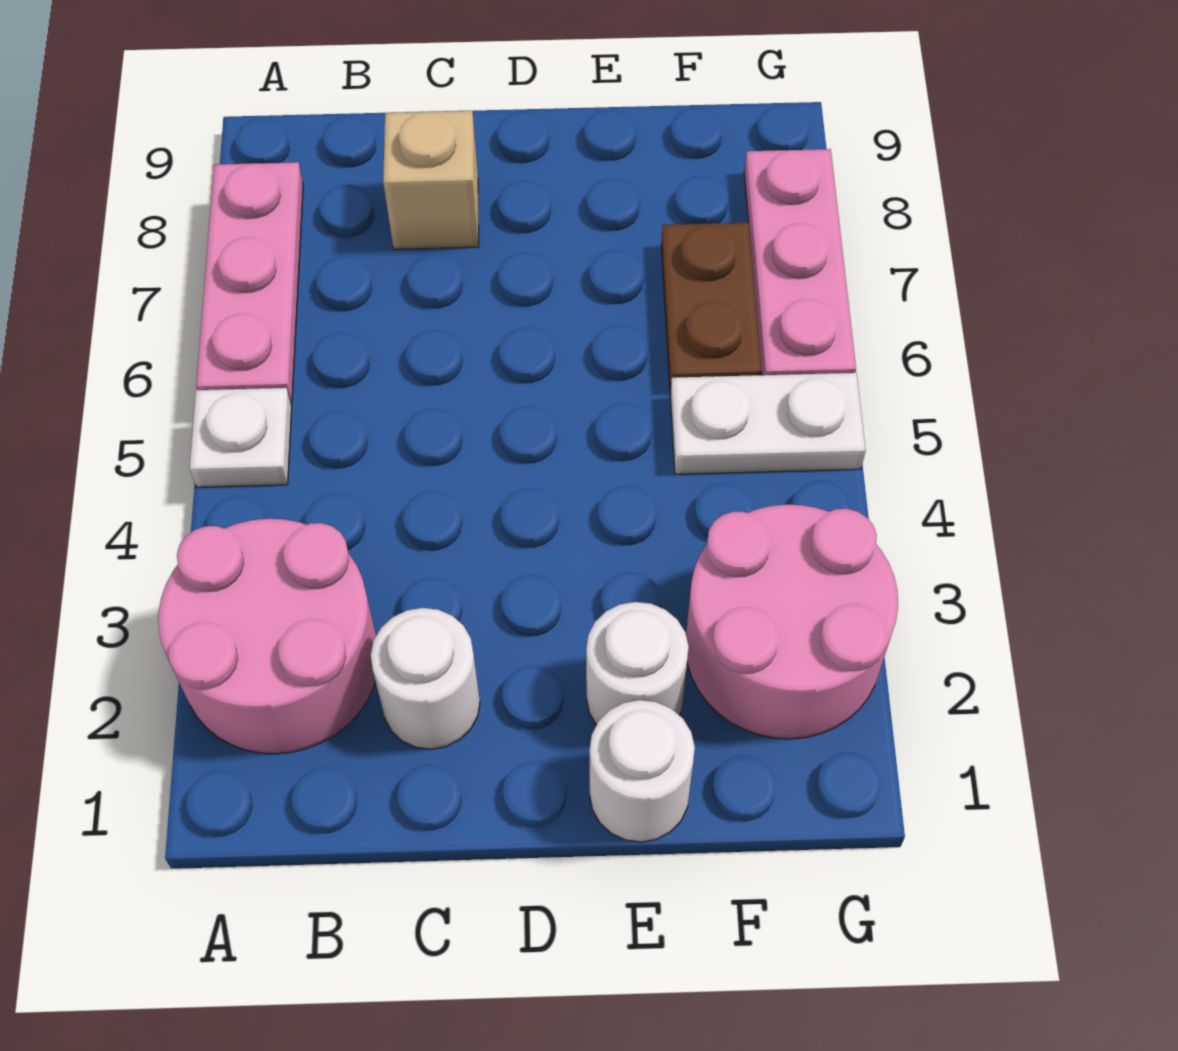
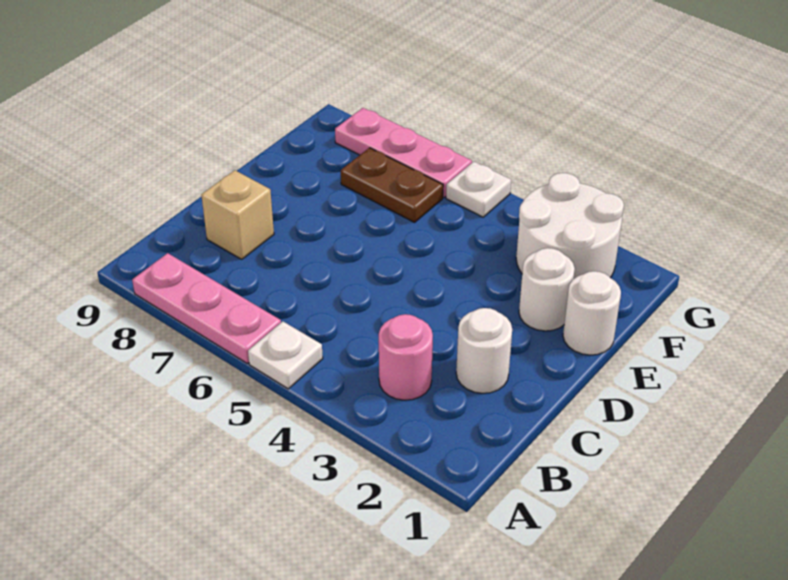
pink round brick A2:B3 level 1 -> pink round brick B3 level 1
pink round brick F2:G3 level 1 -> white round brick F2:G3 level 1
white plate F5:G5 level 1 -> white plate G5 level 1

